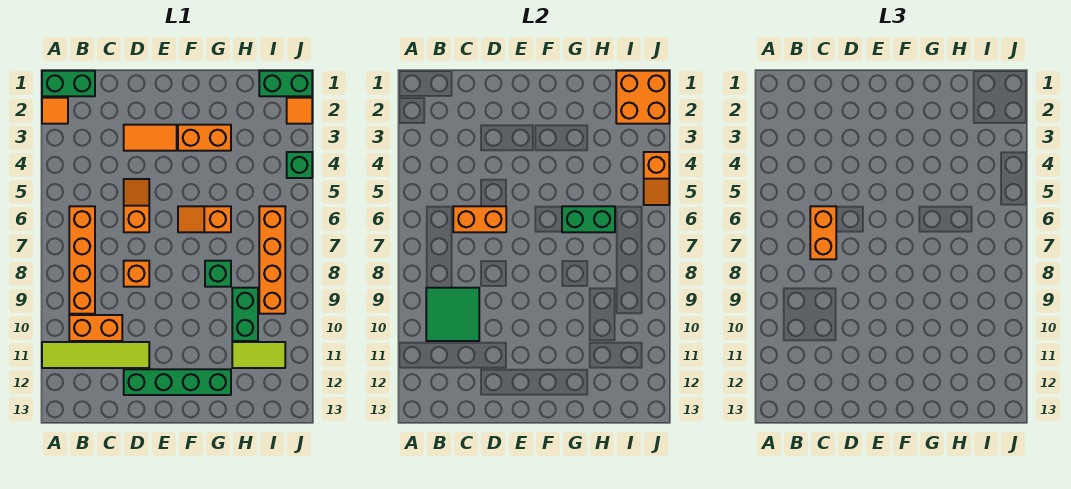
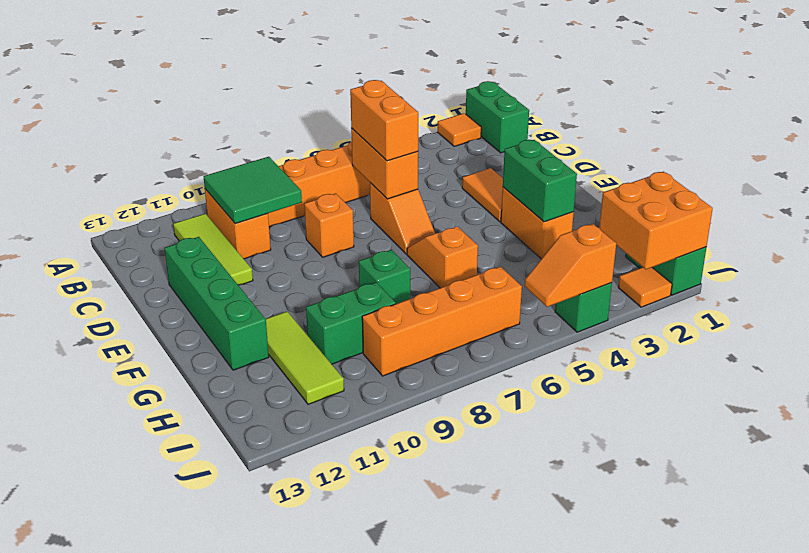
lime tile A11:D11 level 1 -> lime tile B11:D11 level 1
orange brick C6:C7 level 3 -> orange brick C6:D6 level 3
orange slope D5:D6 level 1 top 6 -> orange slope D6:E6 level 1 top D
green brick G6:H6 level 2 -> green brick F3:G3 level 2
lime tile H11:I11 level 1 -> lime tile G11:I11 level 1

